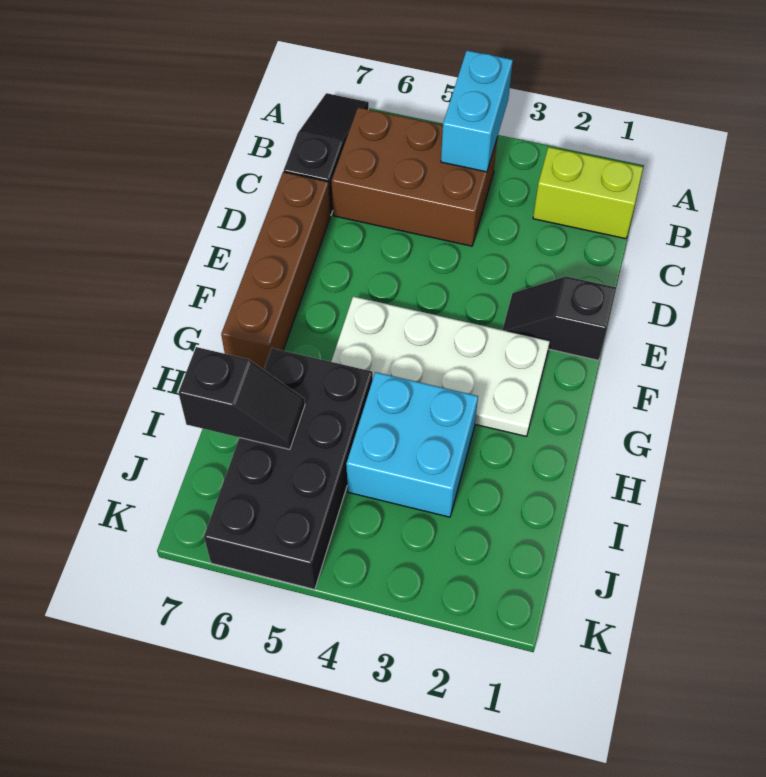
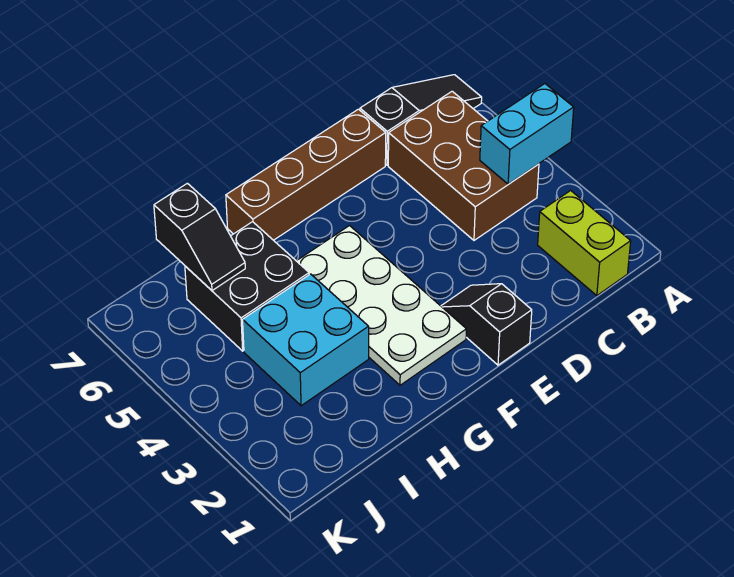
black brick H5:K6 level 1 -> black brick H5:I6 level 1

